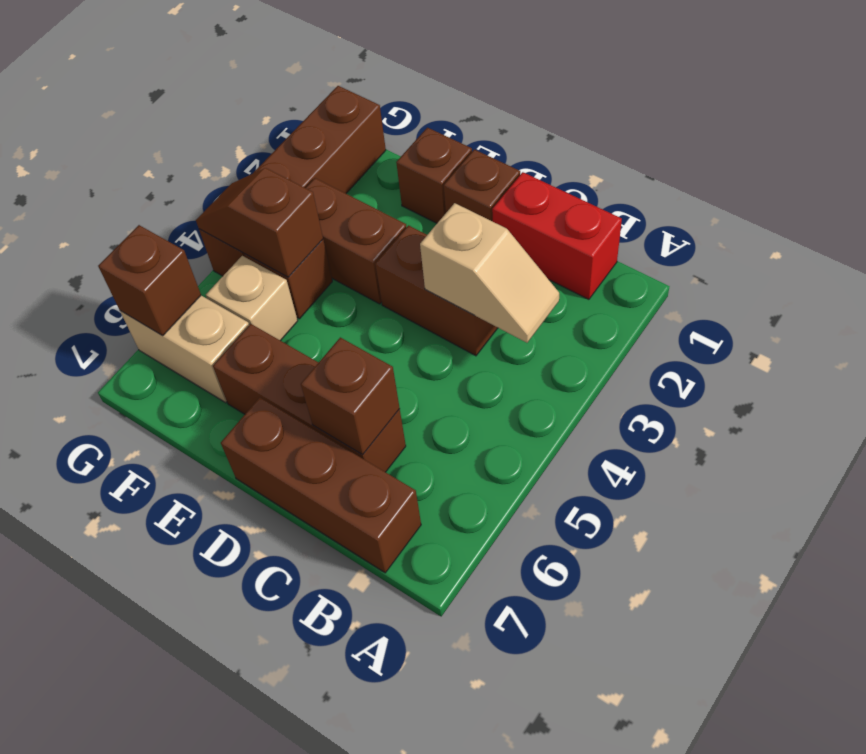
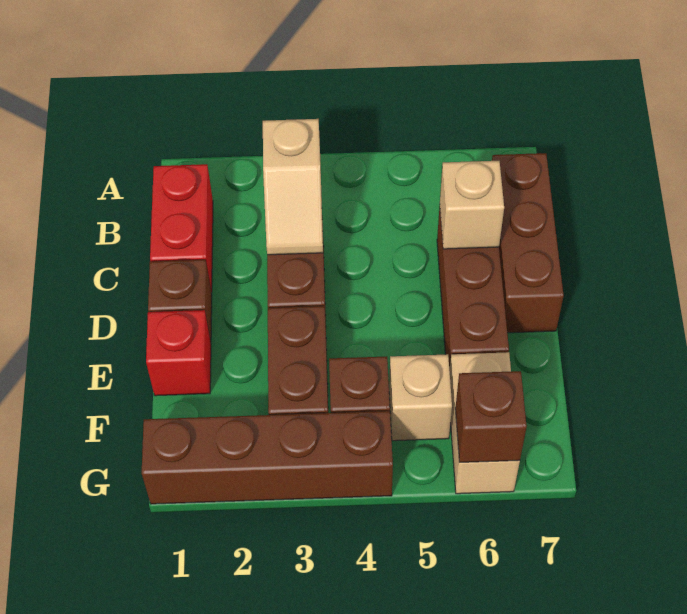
tan slope B3:C3 level 2 top C -> tan slope B3:C3 level 2 top B
brown brick C6 level 2 -> tan brick C6 level 2
brown brick E1 level 1 -> red brick E1 level 1
brown slope F4:G4 level 2 top F -> none

